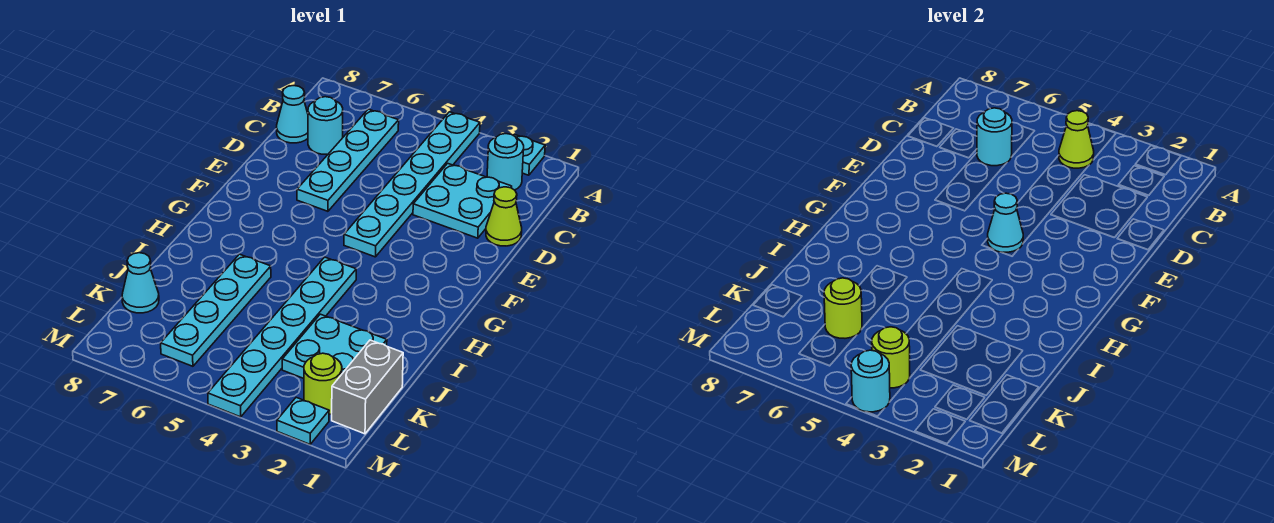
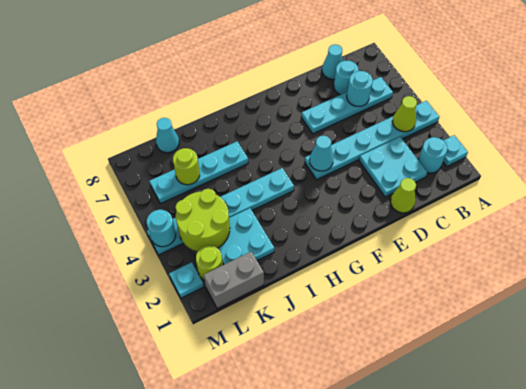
lime round brick L4 level 2 -> lime round brick K3:L4 level 2

